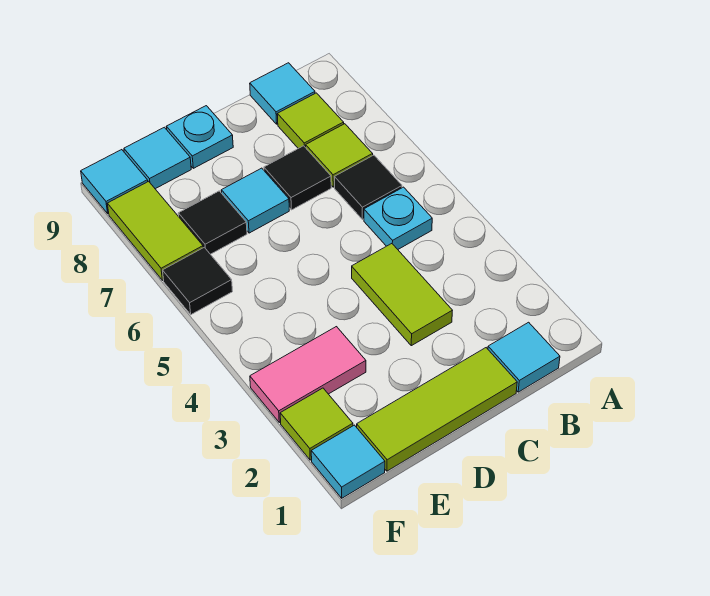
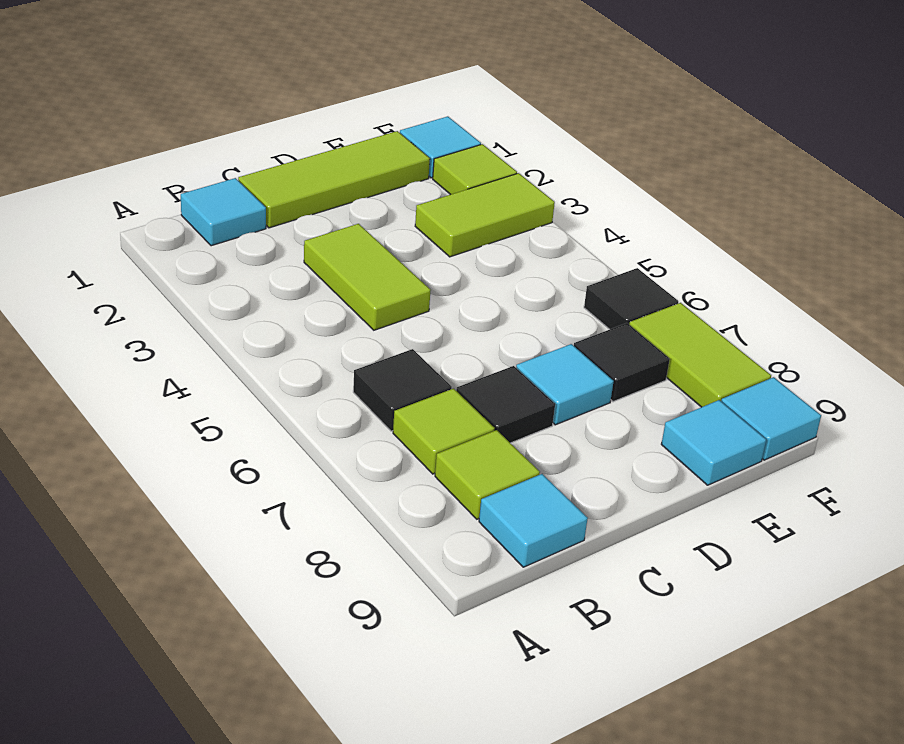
cyan plate B5 level 1 -> none
cyan plate D9 level 1 -> none
pink tile E3:F3 level 1 -> lime tile E3:F3 level 1

